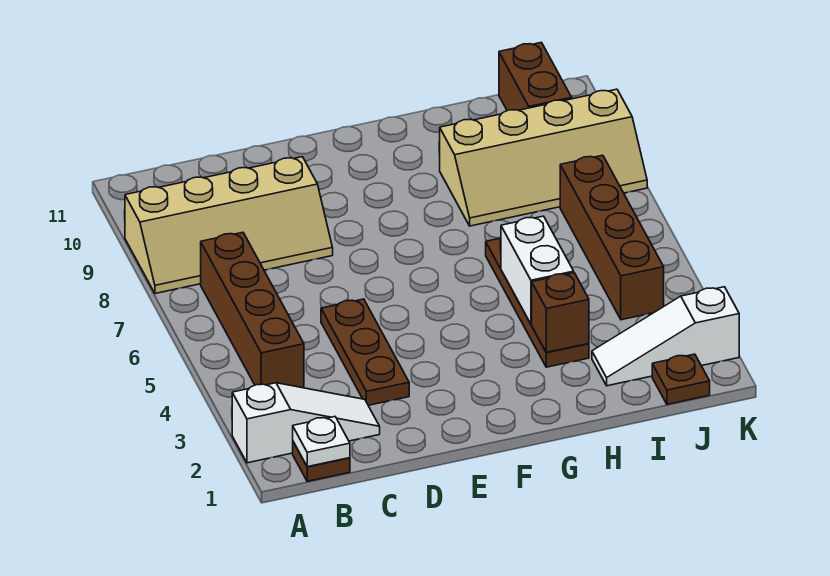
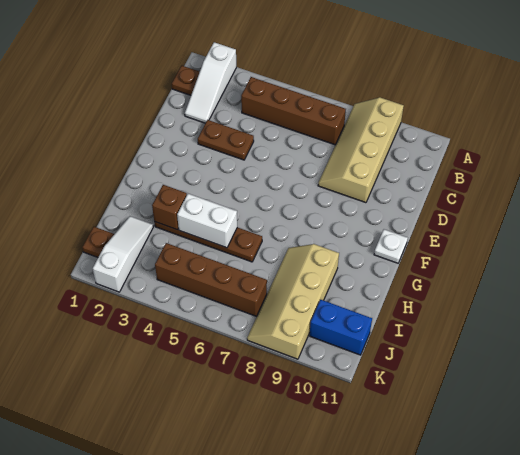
white plate B1 level 2 -> white plate F11 level 1
brown plate D3:D5 level 1 -> brown plate D3:D4 level 1
brown brick J10:J11 level 1 -> blue brick J10:J11 level 1

